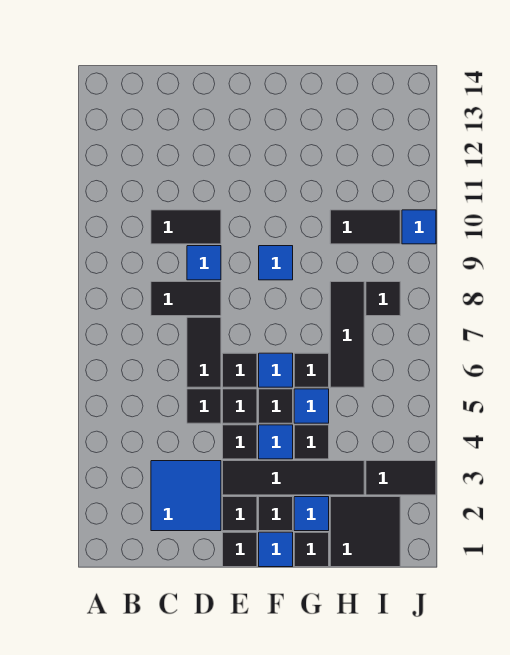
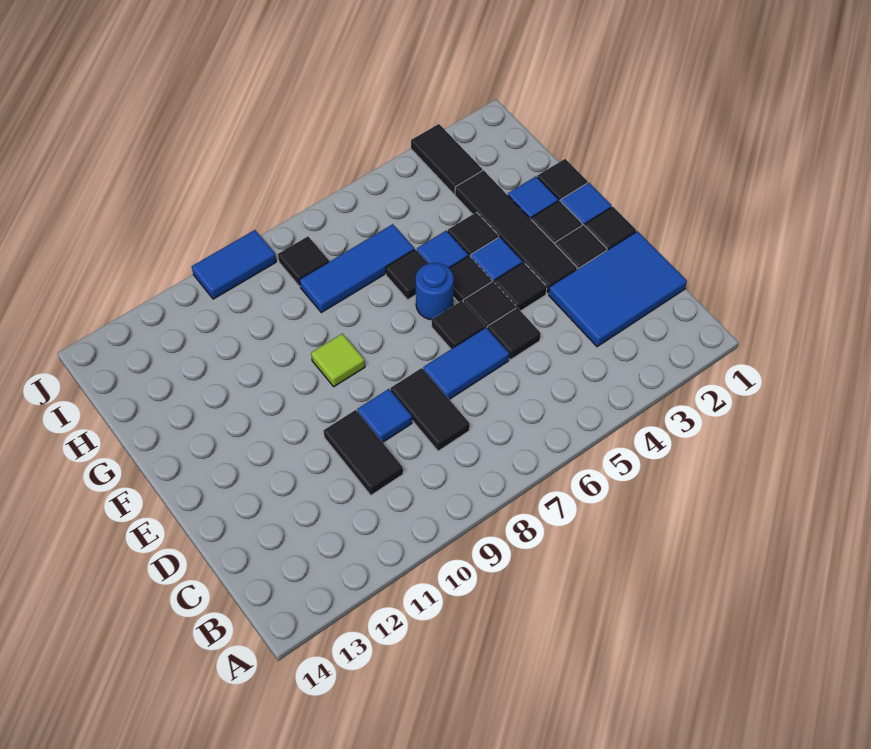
blue tile C2:D3 level 1 -> blue tile C1:D3 level 1
black tile D6:D7 level 1 -> blue tile D6:D7 level 1
blue tile F6 level 1 -> blue round brick F6 level 1
blue tile F9 level 1 -> lime tile F9 level 1
black tile H1:I2 level 1 -> none
black tile H6:H8 level 1 -> blue tile H6:H8 level 1
black tile H10:I10 level 1 -> none
blue tile J10 level 1 -> blue tile J9:J10 level 1

